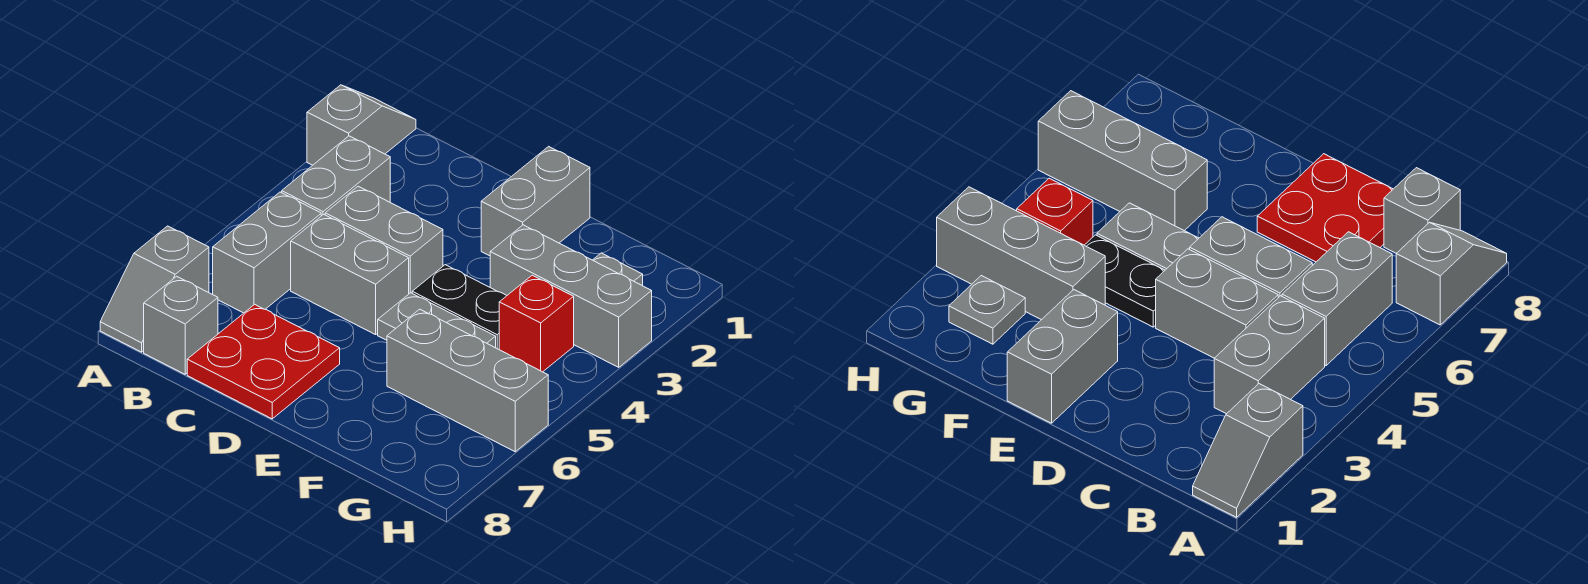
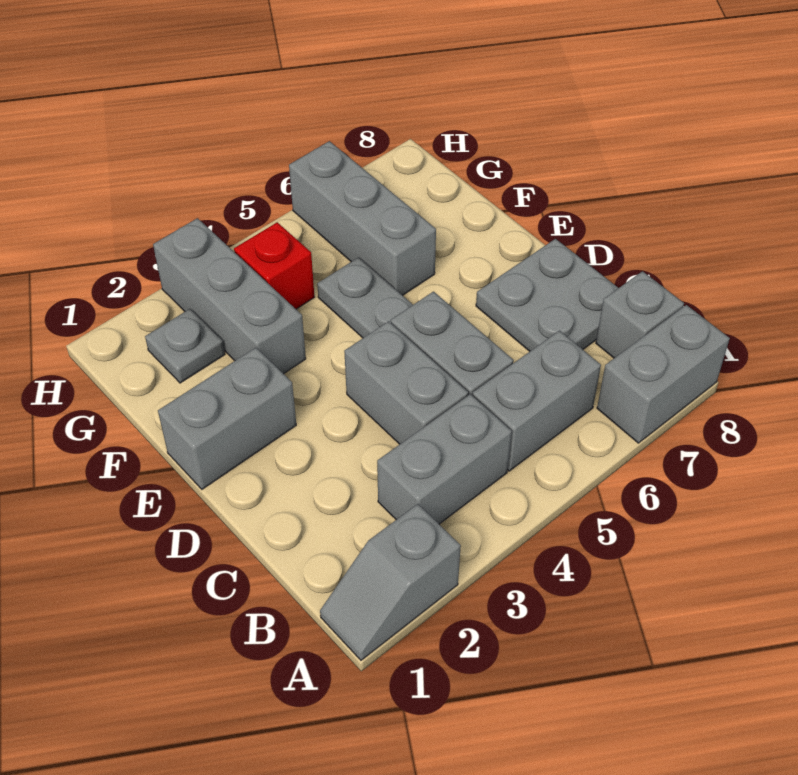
grey slope A7:A8 level 1 top 7 -> grey brick A7:A8 level 1
red plate C7:D8 level 1 -> grey plate C7:D8 level 1
black plate E4:F4 level 1 -> none

